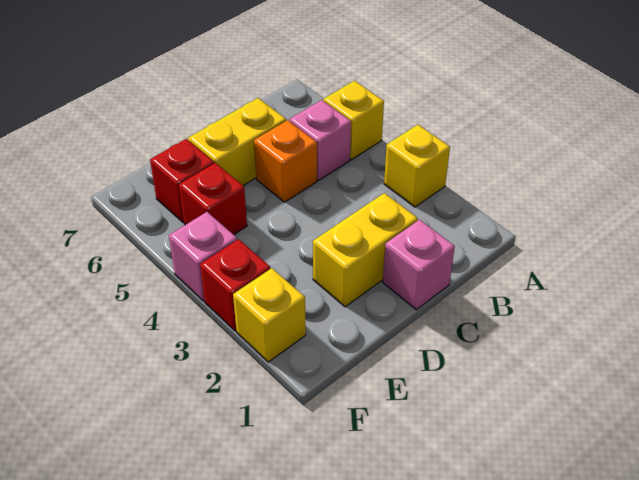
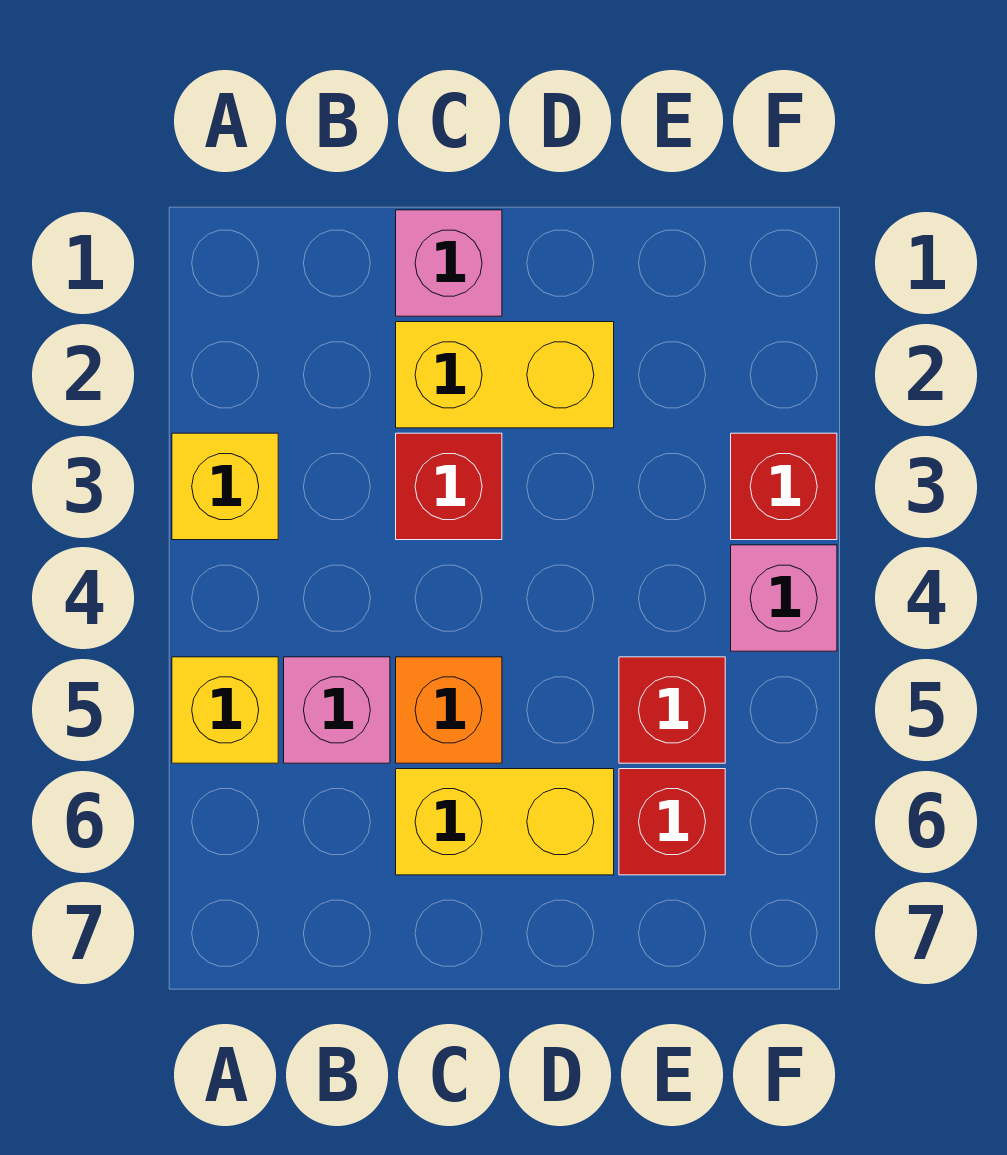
none -> red brick C3 level 1
yellow brick F2 level 1 -> none

